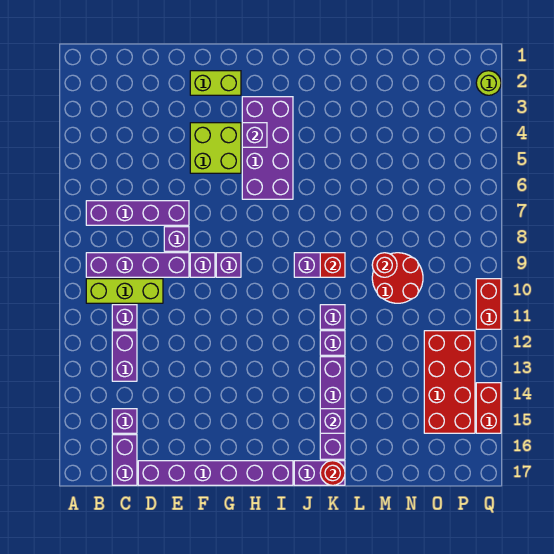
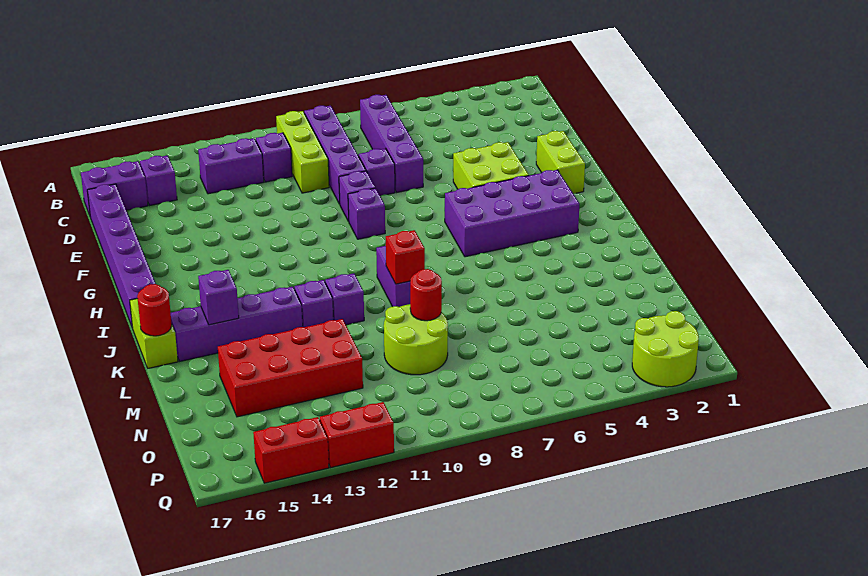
purple brick H4 level 2 -> none
purple brick J17:K17 level 1 -> lime brick J17:K17 level 1
red round brick M9:N10 level 1 -> lime round brick M9:N10 level 1
red brick O12:P15 level 1 -> red brick M12:N15 level 1
lime round brick Q2 level 1 -> lime round brick P2:Q3 level 1
red brick Q10:Q11 level 1 -> red brick Q12:Q13 level 1

